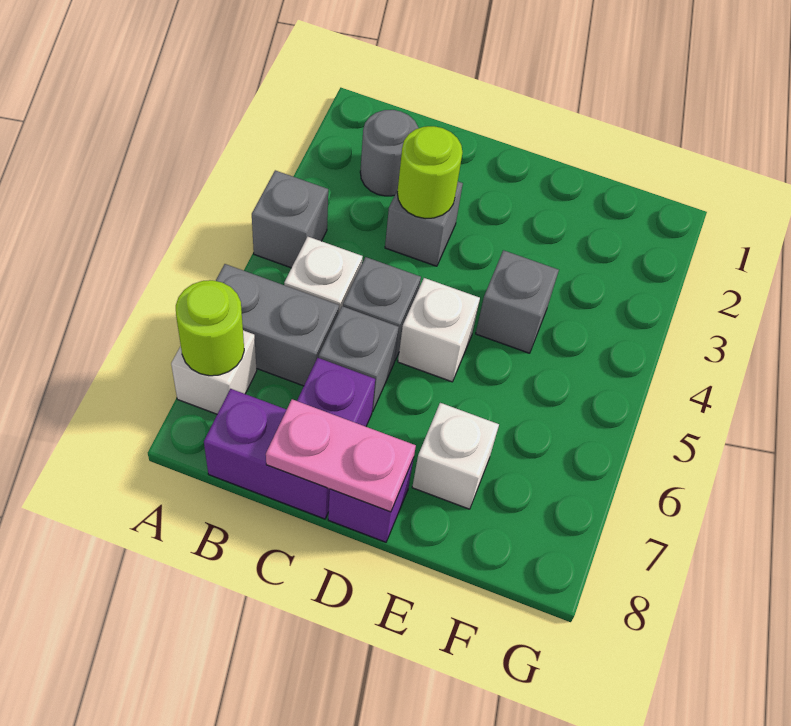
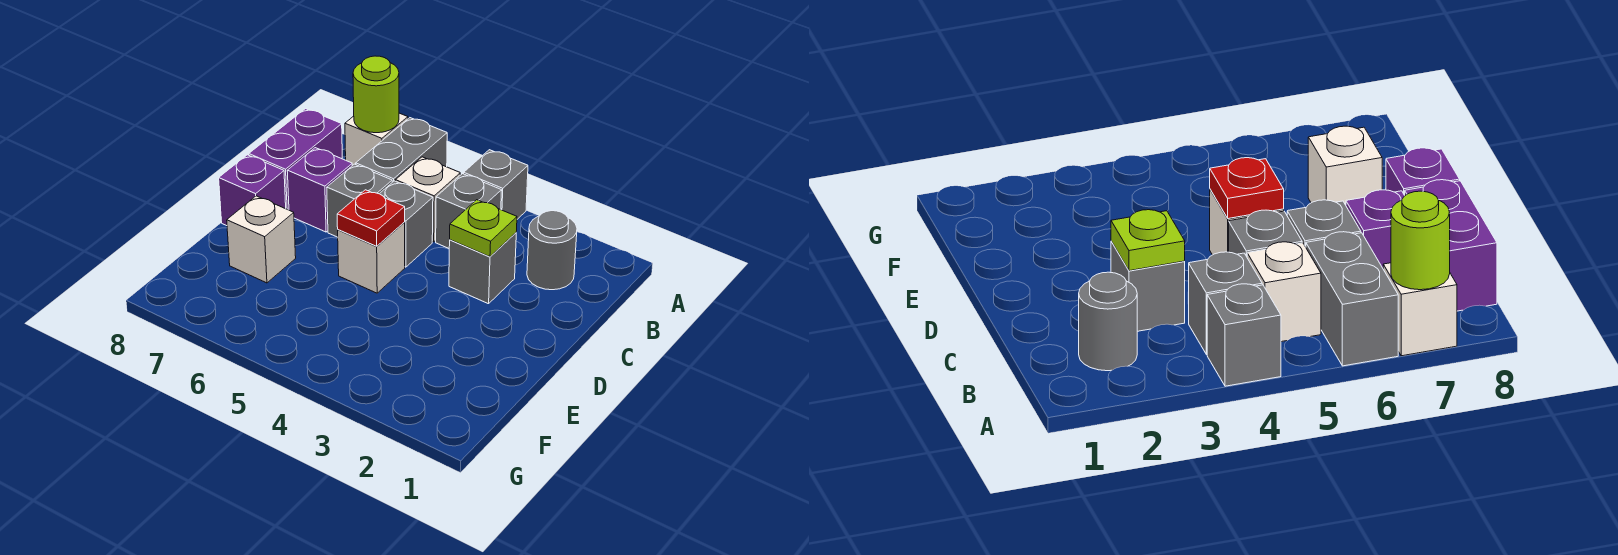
lime round brick C3 level 2 -> lime plate C3 level 2
pink plate C8:D8 level 2 -> none
none -> red plate D5 level 2
grey brick E4 level 1 -> grey brick B4 level 1

